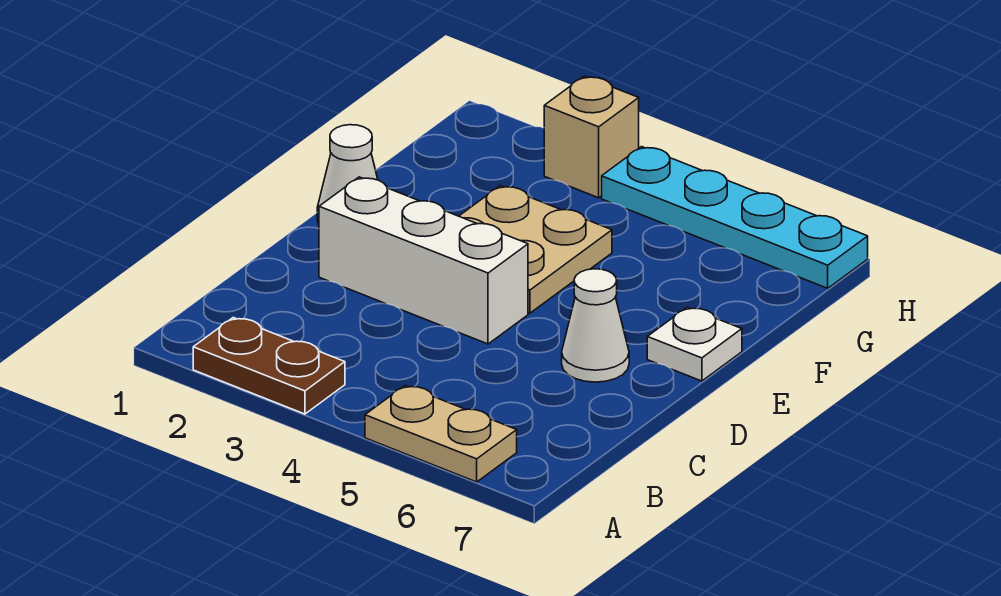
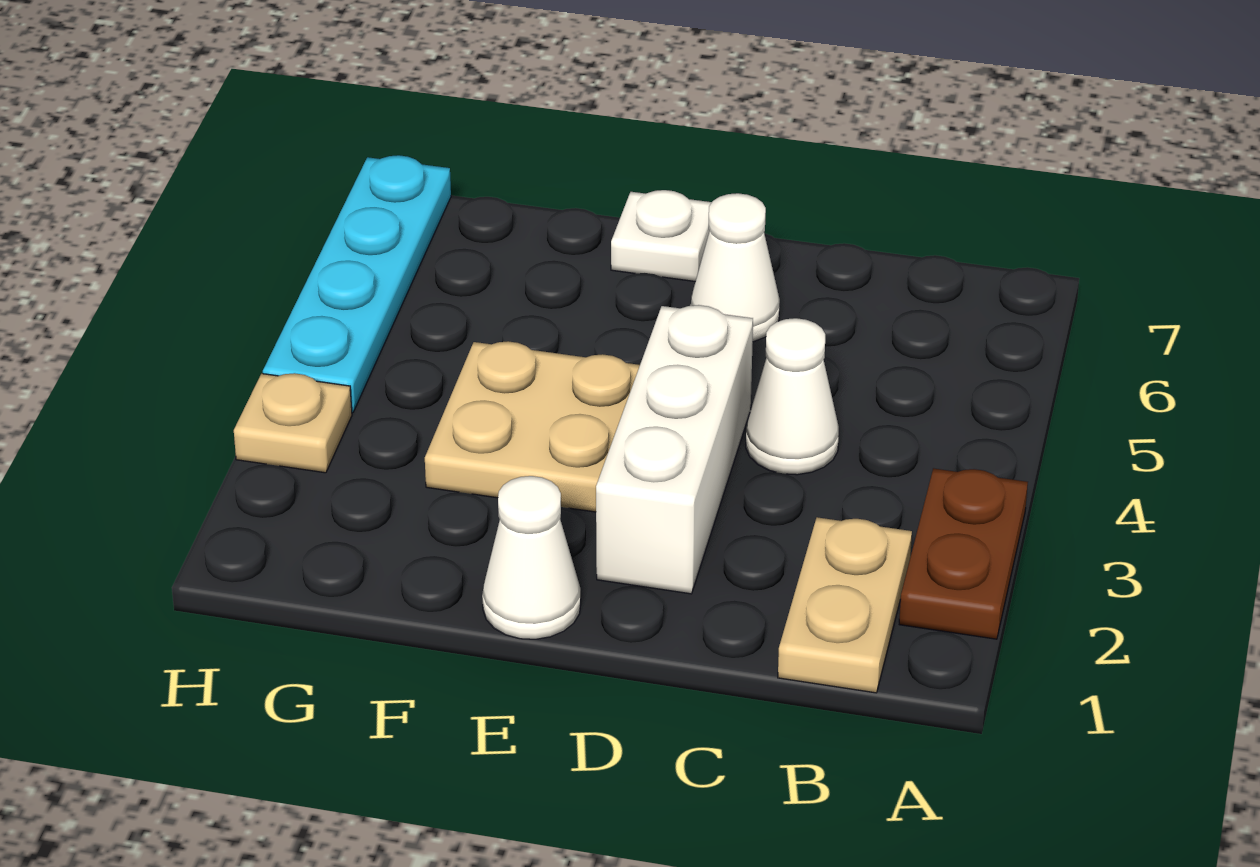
tan plate A5:A6 level 1 -> tan plate B1:B2 level 1
none -> white cone C4 level 1
tan brick H3 level 1 -> tan plate H3 level 1

